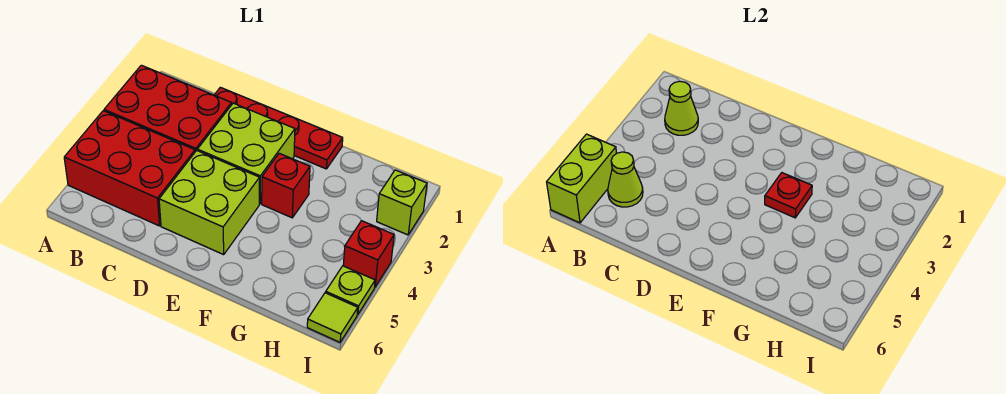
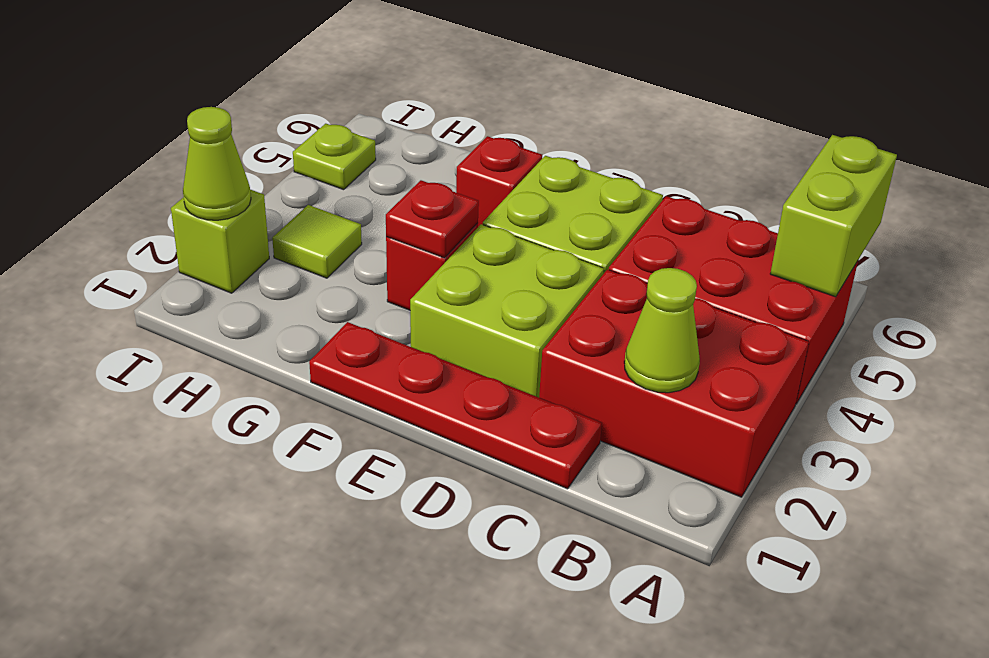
lime cone B5 level 2 -> lime cone I2 level 2
red brick I4 level 1 -> red brick F5 level 1
lime tile I6 level 1 -> lime tile H3 level 1

